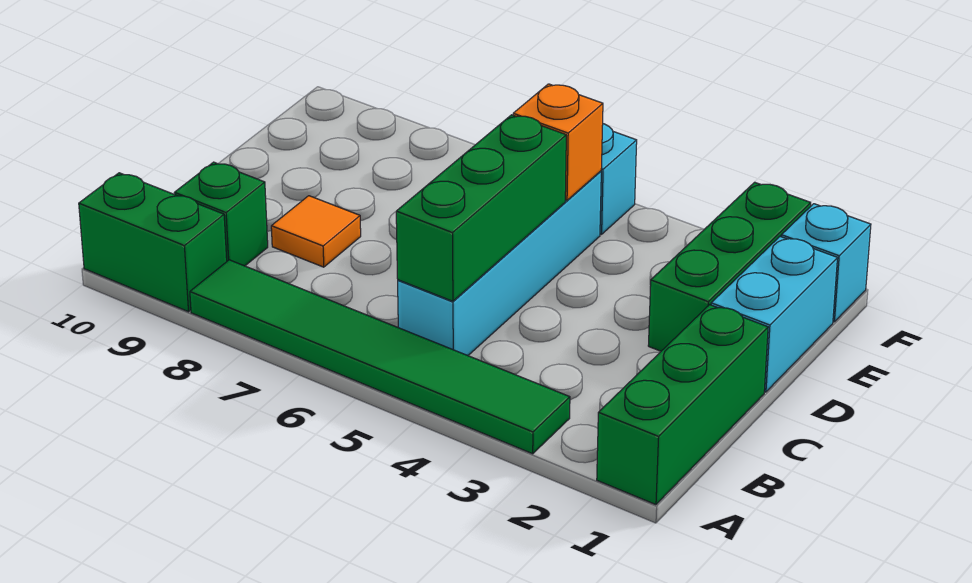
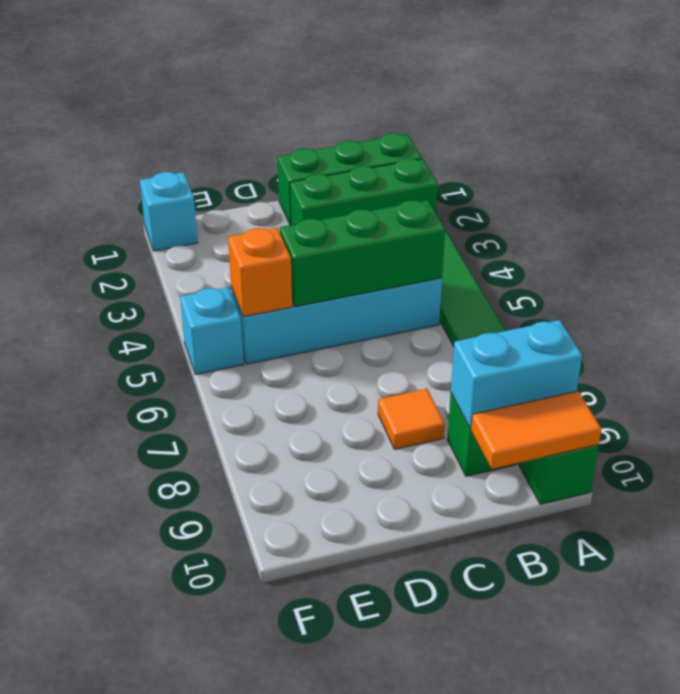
none -> orange tile A10:B10 level 2
cyan brick D1:E1 level 1 -> cyan brick A9:B9 level 2
green brick D2:F2 level 1 -> green brick A2:C2 level 1

